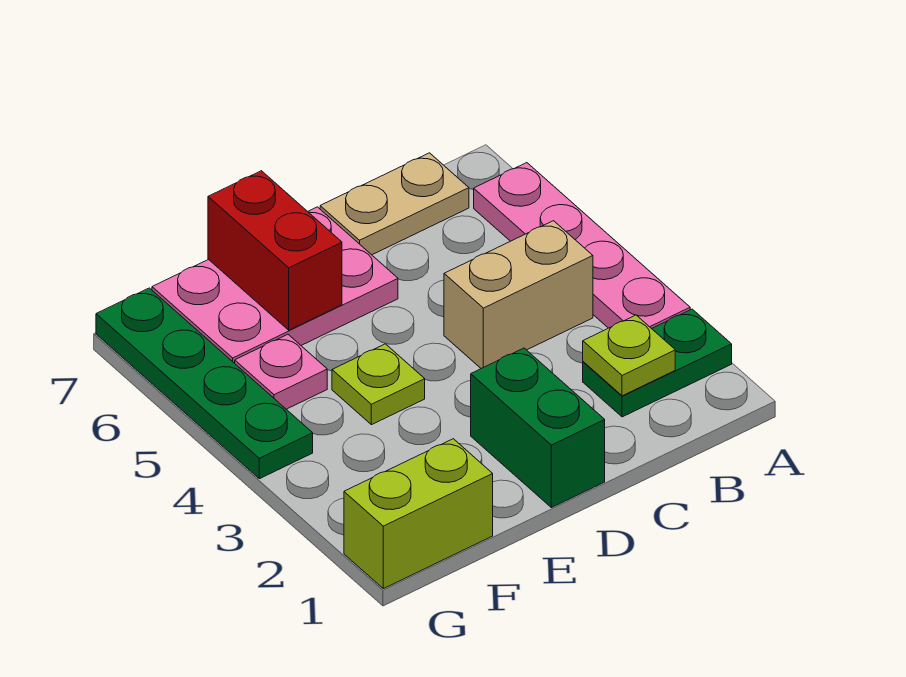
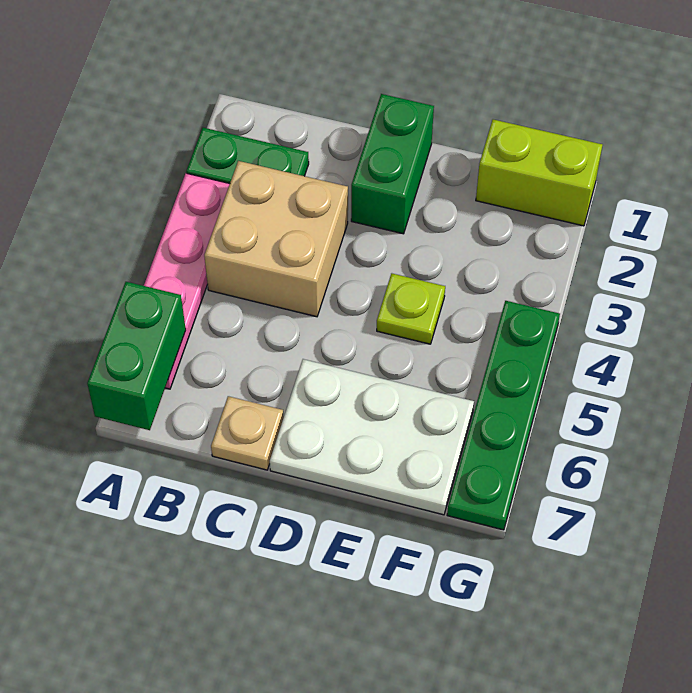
none -> green brick A6:A7 level 2
lime plate B2 level 2 -> none
tan brick B4:C4 level 1 -> tan brick B3:C4 level 1
tan plate B7:C7 level 1 -> tan plate C7 level 1
pink plate D6:F7 level 1 -> white plate D6:F7 level 1
red brick E6:E7 level 2 -> none
pink plate F5 level 1 -> none

